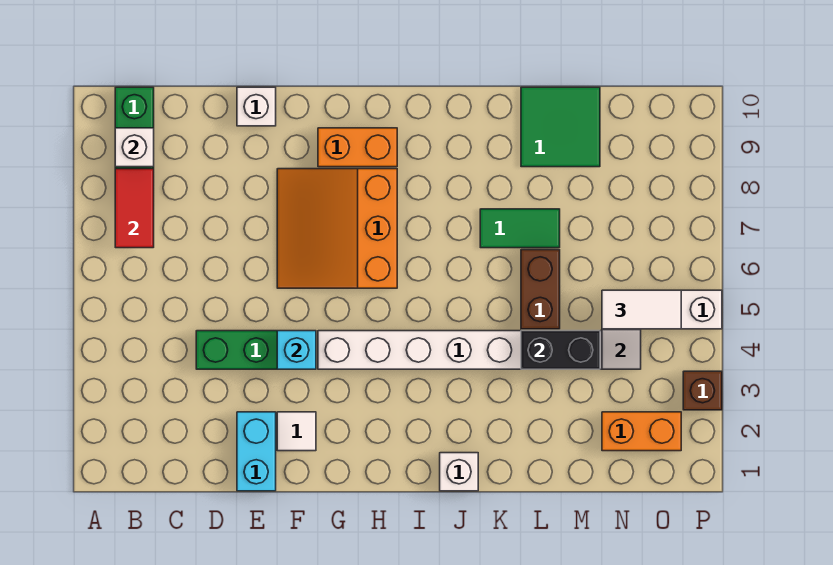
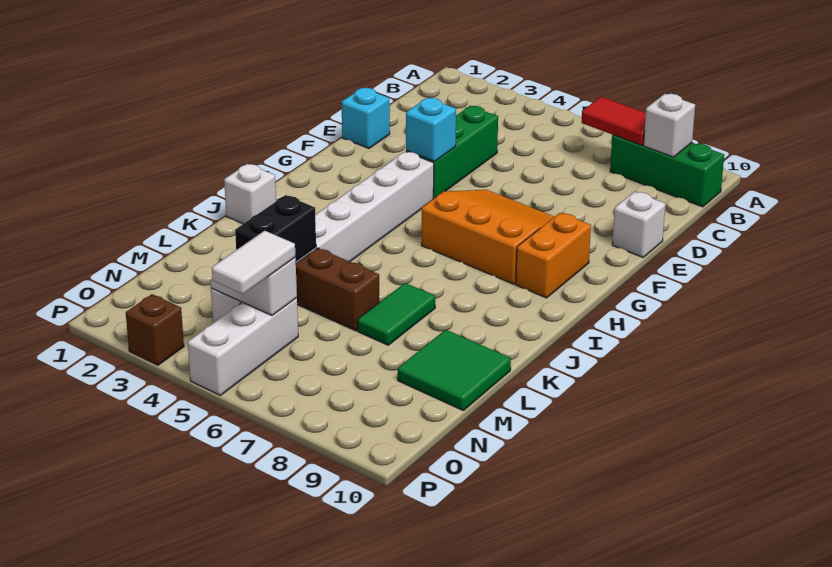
cyan brick E1:E2 level 1 -> cyan brick E1 level 1
white tile F2 level 1 -> none
orange brick N2:O2 level 1 -> none

